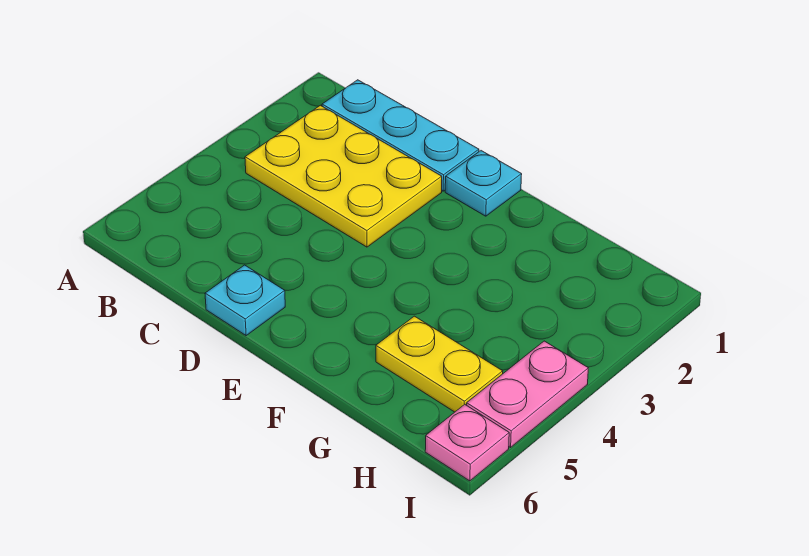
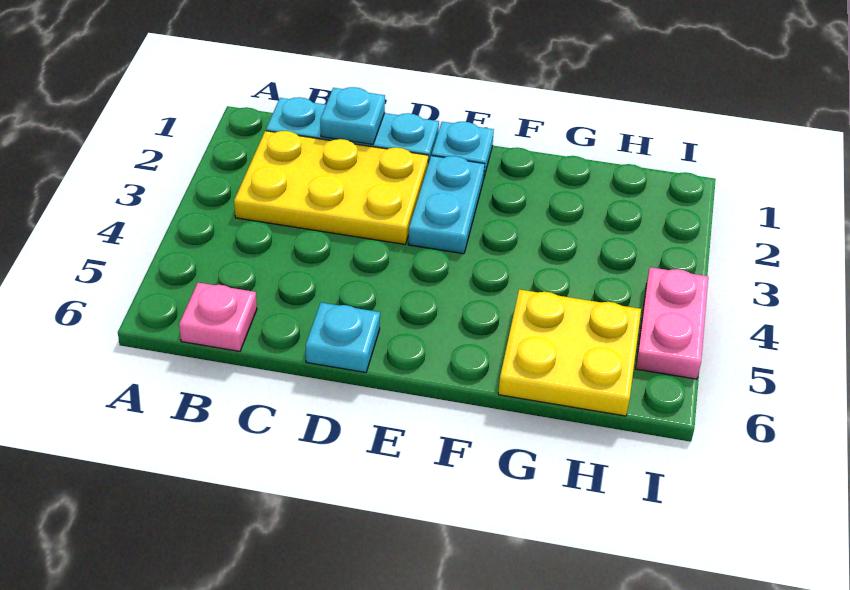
none -> cyan plate C1 level 2
none -> cyan plate E2:E3 level 1
yellow plate G5:H5 level 1 -> yellow plate G5:H6 level 1
pink plate I6 level 1 -> pink plate B6 level 1

